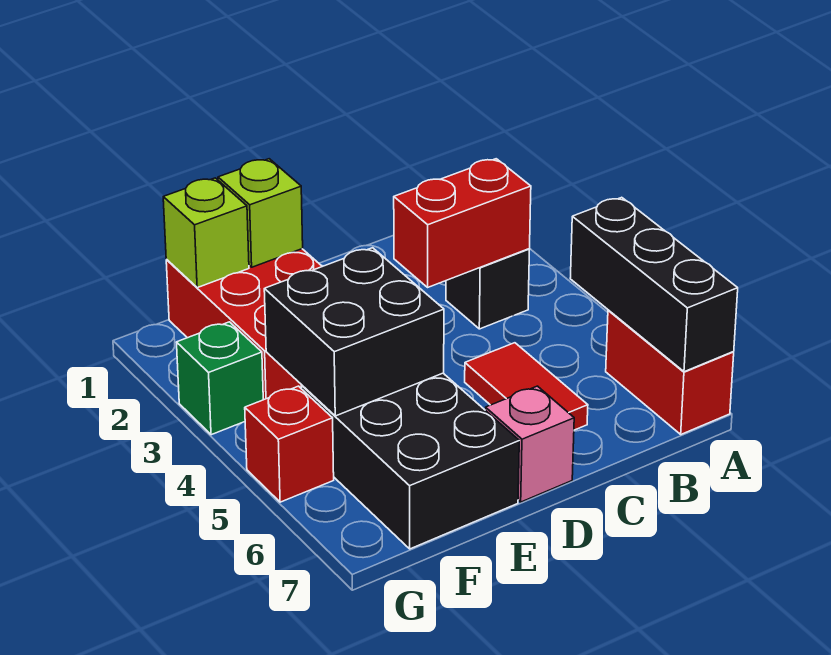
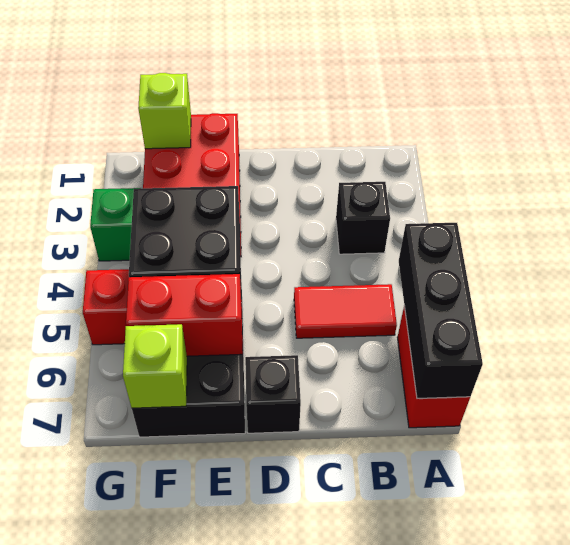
red brick B3:C3 level 2 -> red brick E6:F6 level 2
red tile C5:C6 level 1 -> red tile B5:C5 level 1
pink brick D7 level 1 -> black brick D7 level 1
lime brick E1 level 2 -> lime brick F7 level 2

